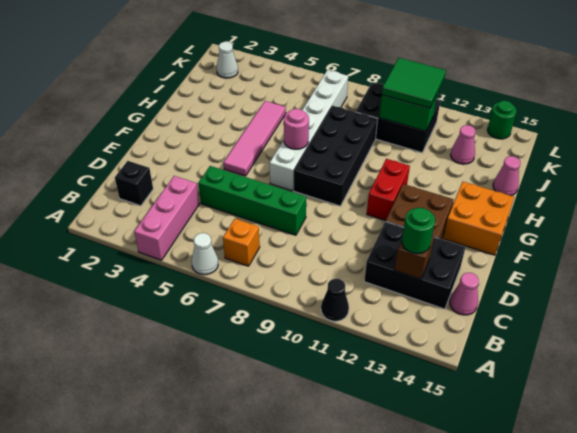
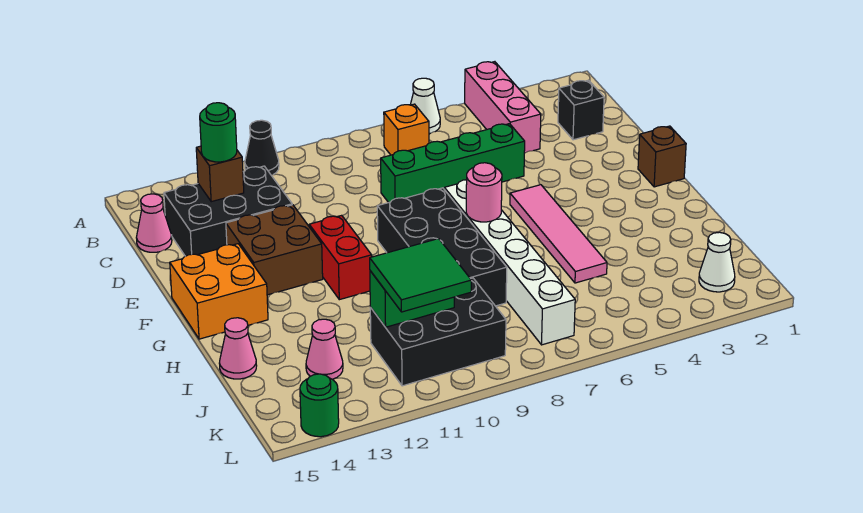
none -> brown brick F1 level 1

